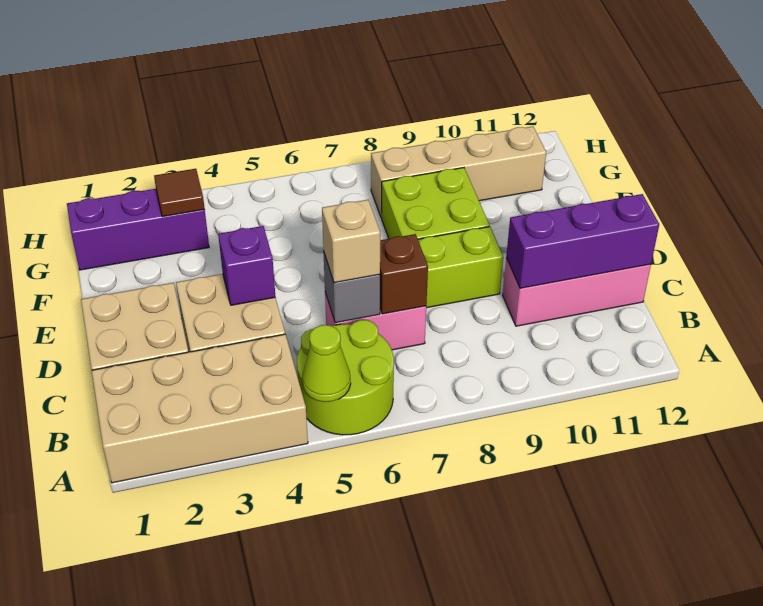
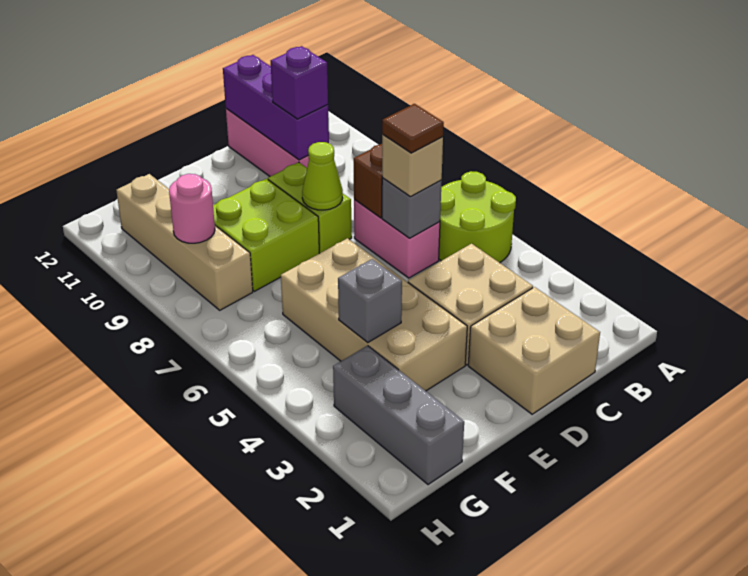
tan brick A1:B4 level 1 -> tan brick E3:F6 level 1
lime cone A5 level 2 -> lime cone D8 level 2
purple brick D4 level 2 -> purple brick C10 level 3
none -> grey brick F4 level 2
purple brick G1:G3 level 1 -> grey brick G1:G3 level 1
brown tile G3 level 2 -> brown tile C6 level 4
none -> pink round brick G9 level 2

